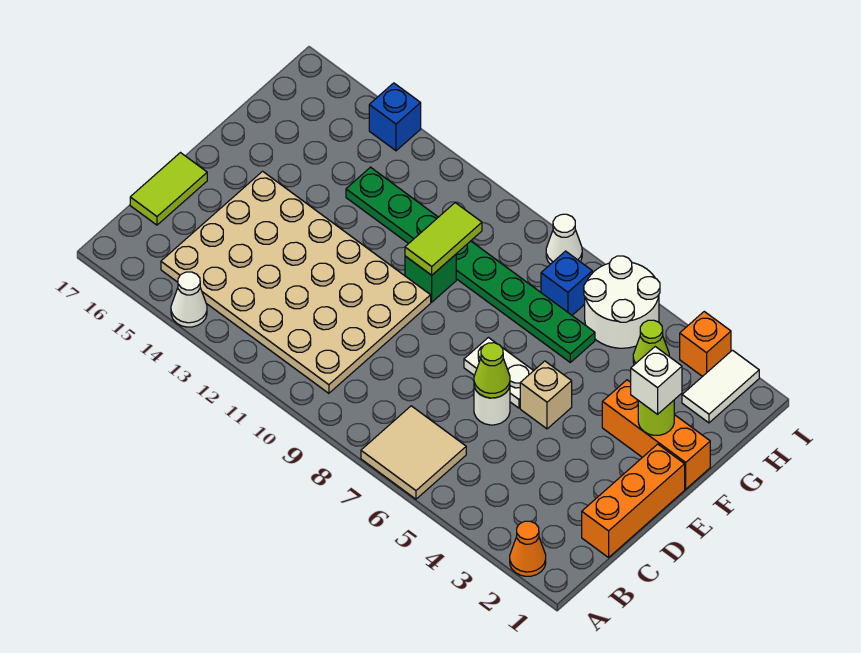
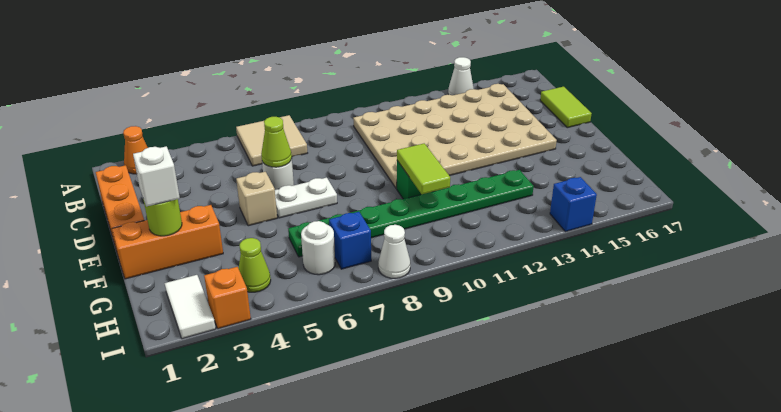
white round brick H5:I6 level 1 -> white round brick H6 level 1

